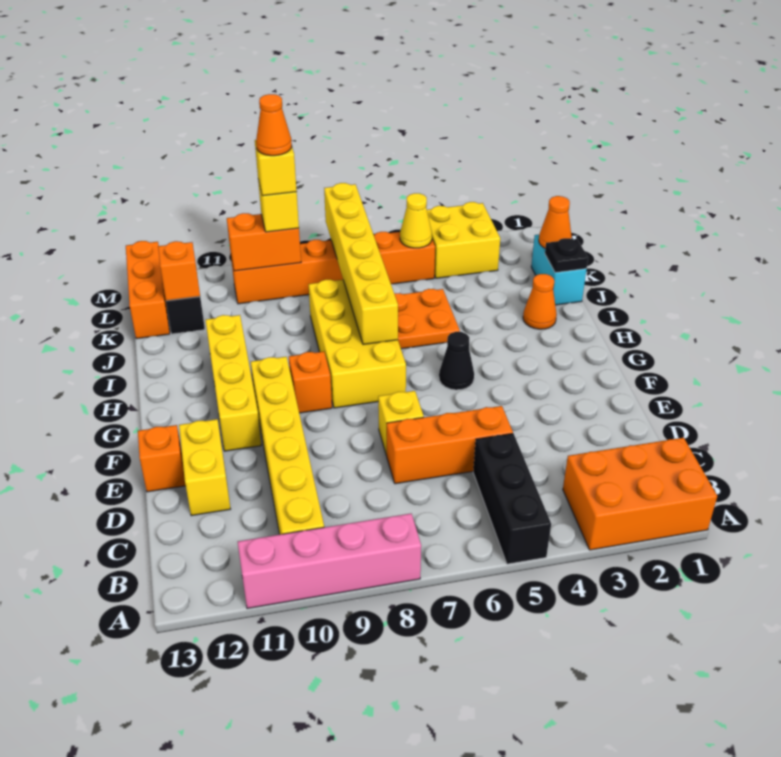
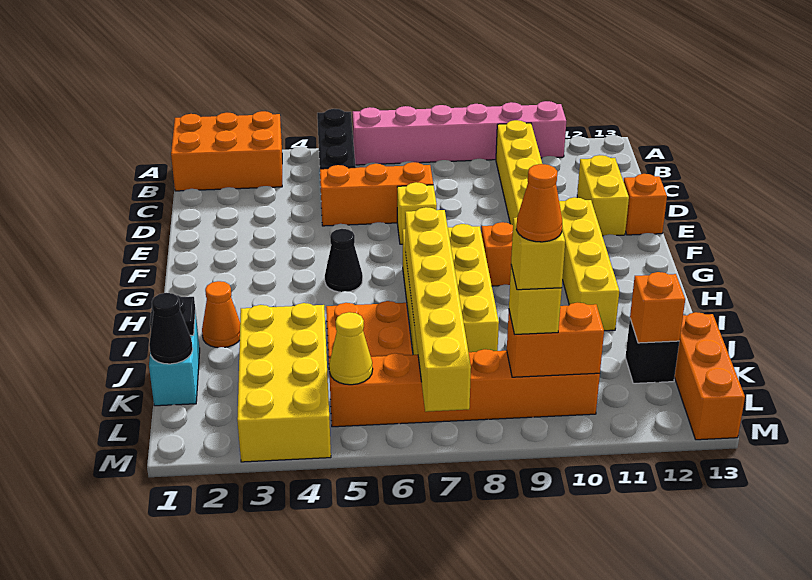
pink brick A8:A11 level 1 -> pink brick A6:A11 level 1
orange cone K1 level 2 -> black cone K1 level 2
yellow brick L3:M4 level 1 -> yellow brick J3:M4 level 1

